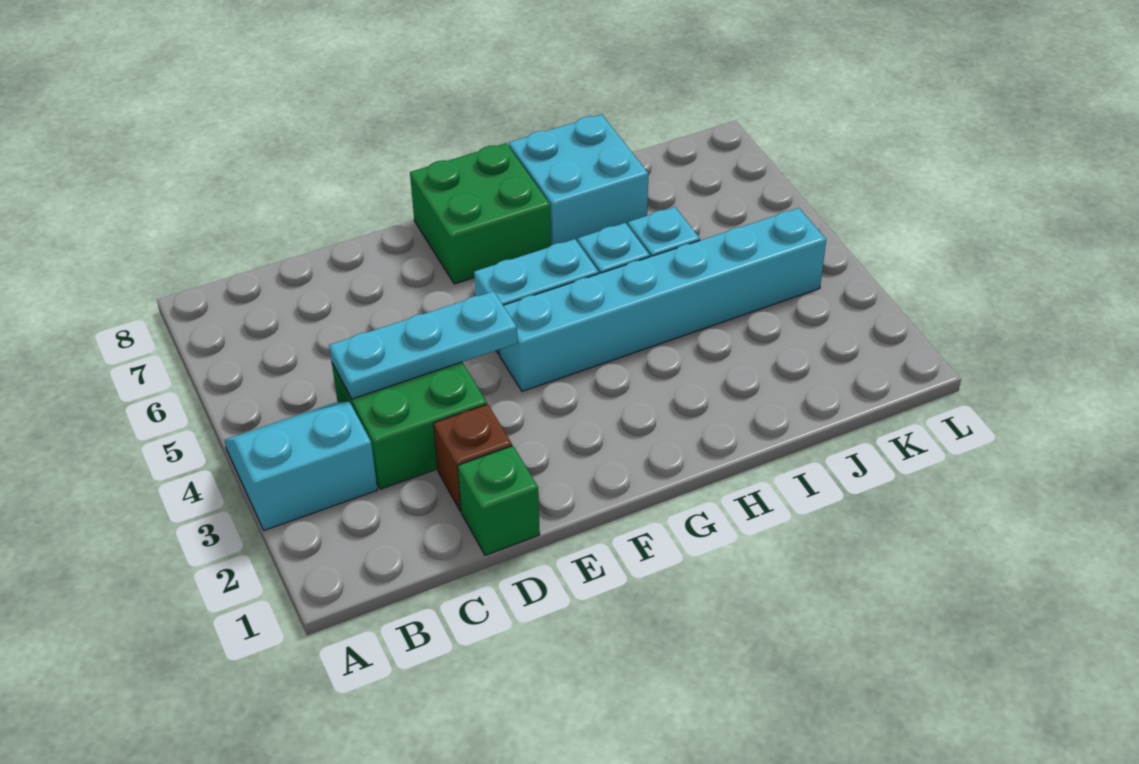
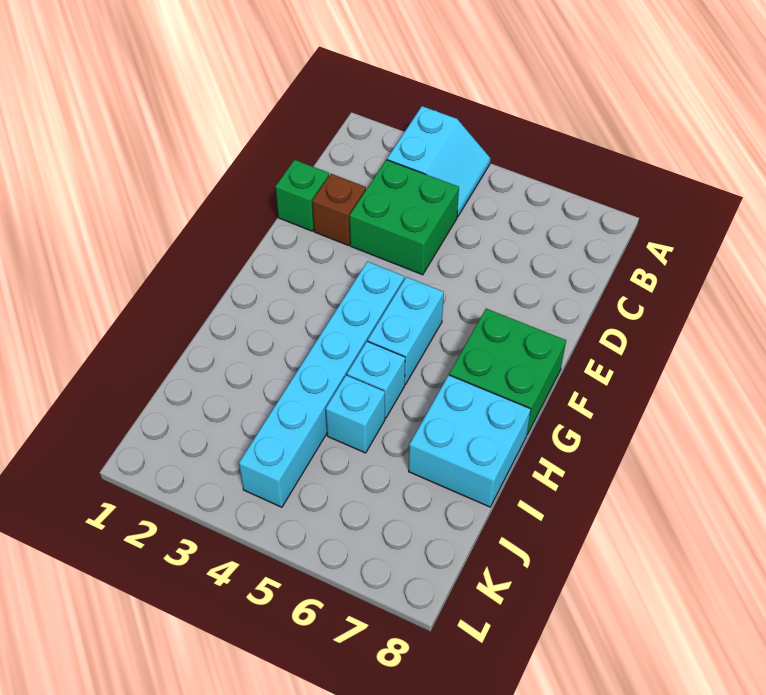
cyan plate C4:E4 level 2 -> none

